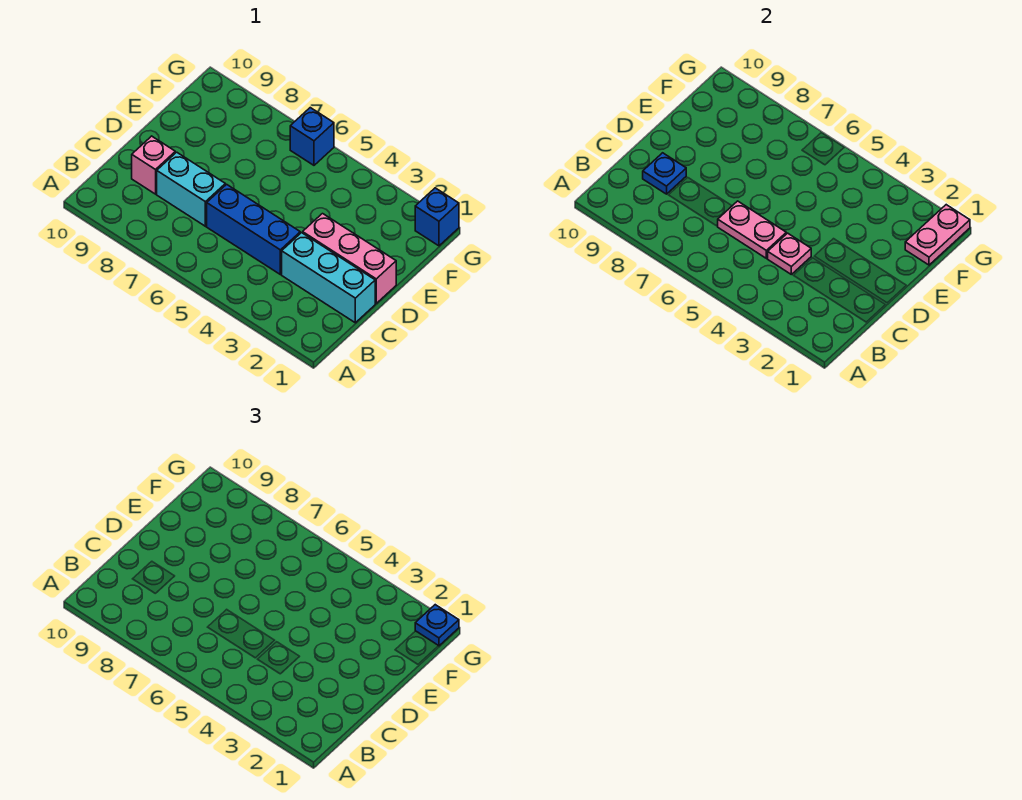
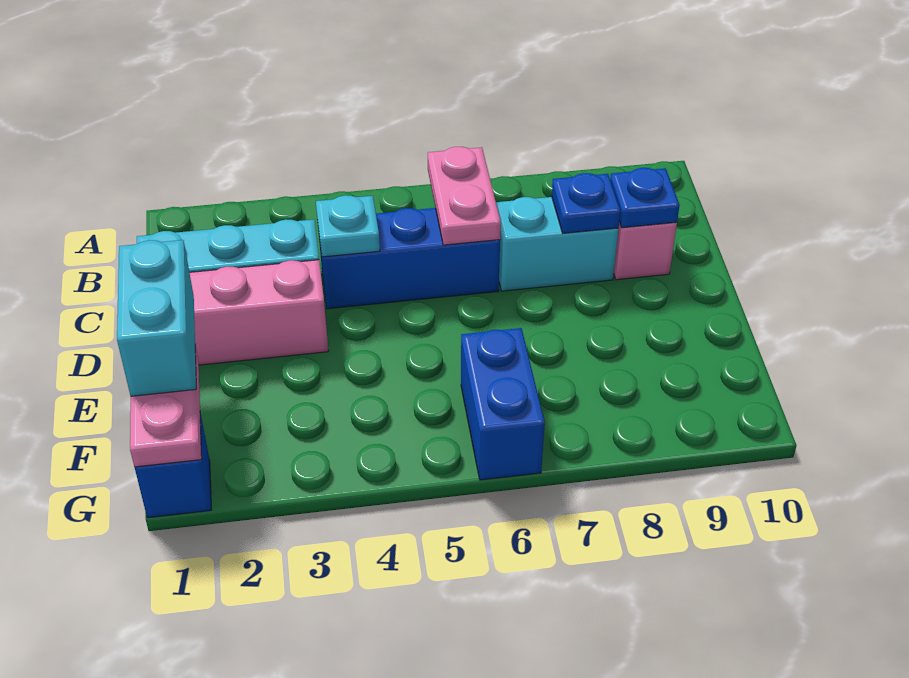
pink plate C4 level 2 -> cyan plate C4 level 2
pink plate C5:C6 level 2 -> pink plate B6:C6 level 2
none -> cyan brick E1:F1 level 3
blue plate G1 level 3 -> blue plate C8 level 2
blue brick G6 level 1 -> blue brick F6:G6 level 1

